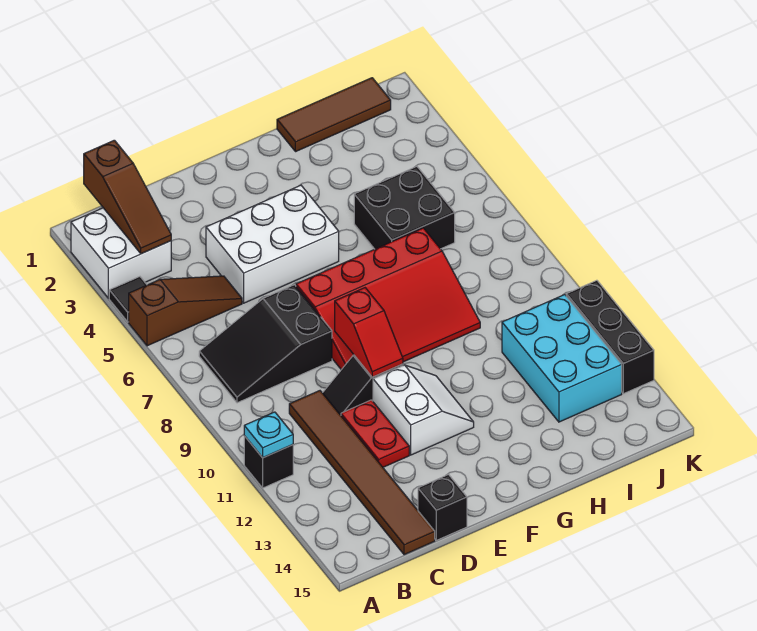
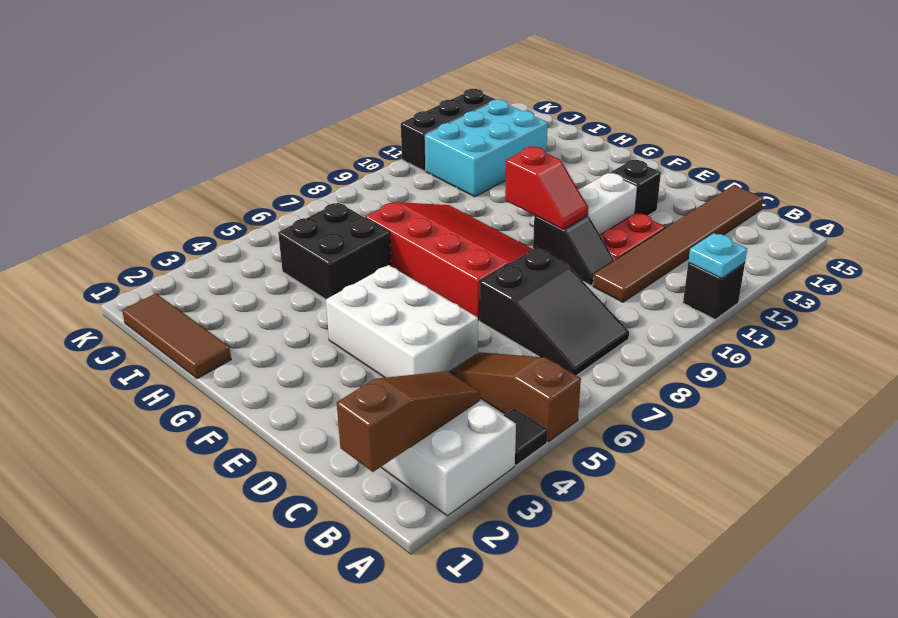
black brick D15 level 1 -> black brick E13 level 1
red slope E9:E10 level 2 top 9 -> red slope E10:F10 level 2 top F

